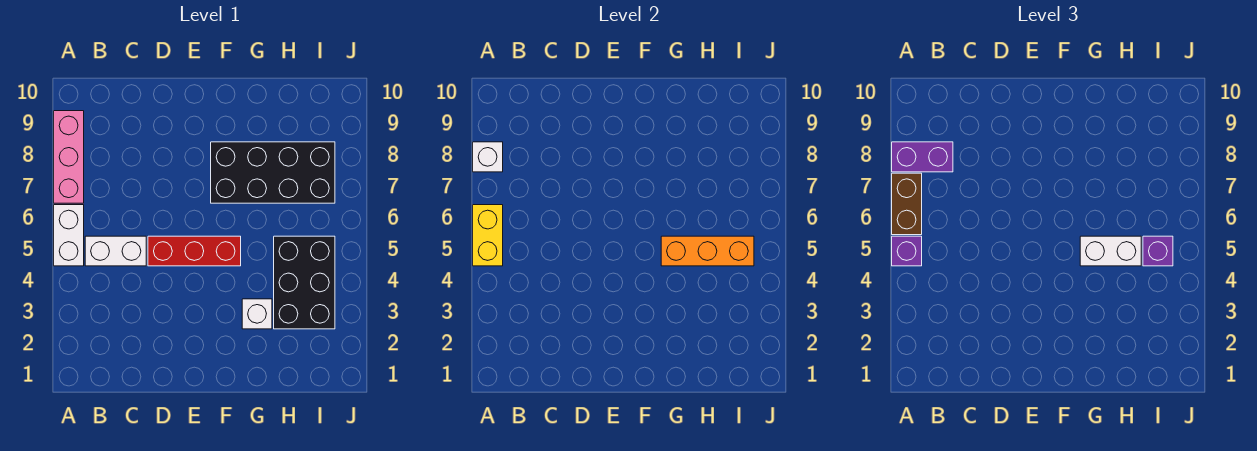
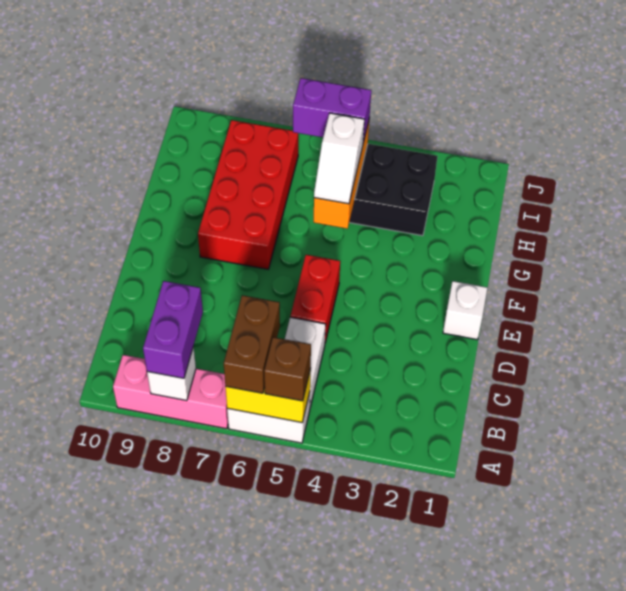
purple brick A5 level 3 -> brown brick A5 level 3
brown brick A6:A7 level 3 -> brown brick A6:B6 level 3
red brick D5:F5 level 1 -> red brick D5:E5 level 1
black brick F7:I8 level 1 -> red brick F7:I8 level 1
white brick G3 level 1 -> white brick E1 level 1
white brick G5:H5 level 3 -> white slope G5:H5 level 3 top H
purple brick I5 level 3 -> purple brick I5:I6 level 3

